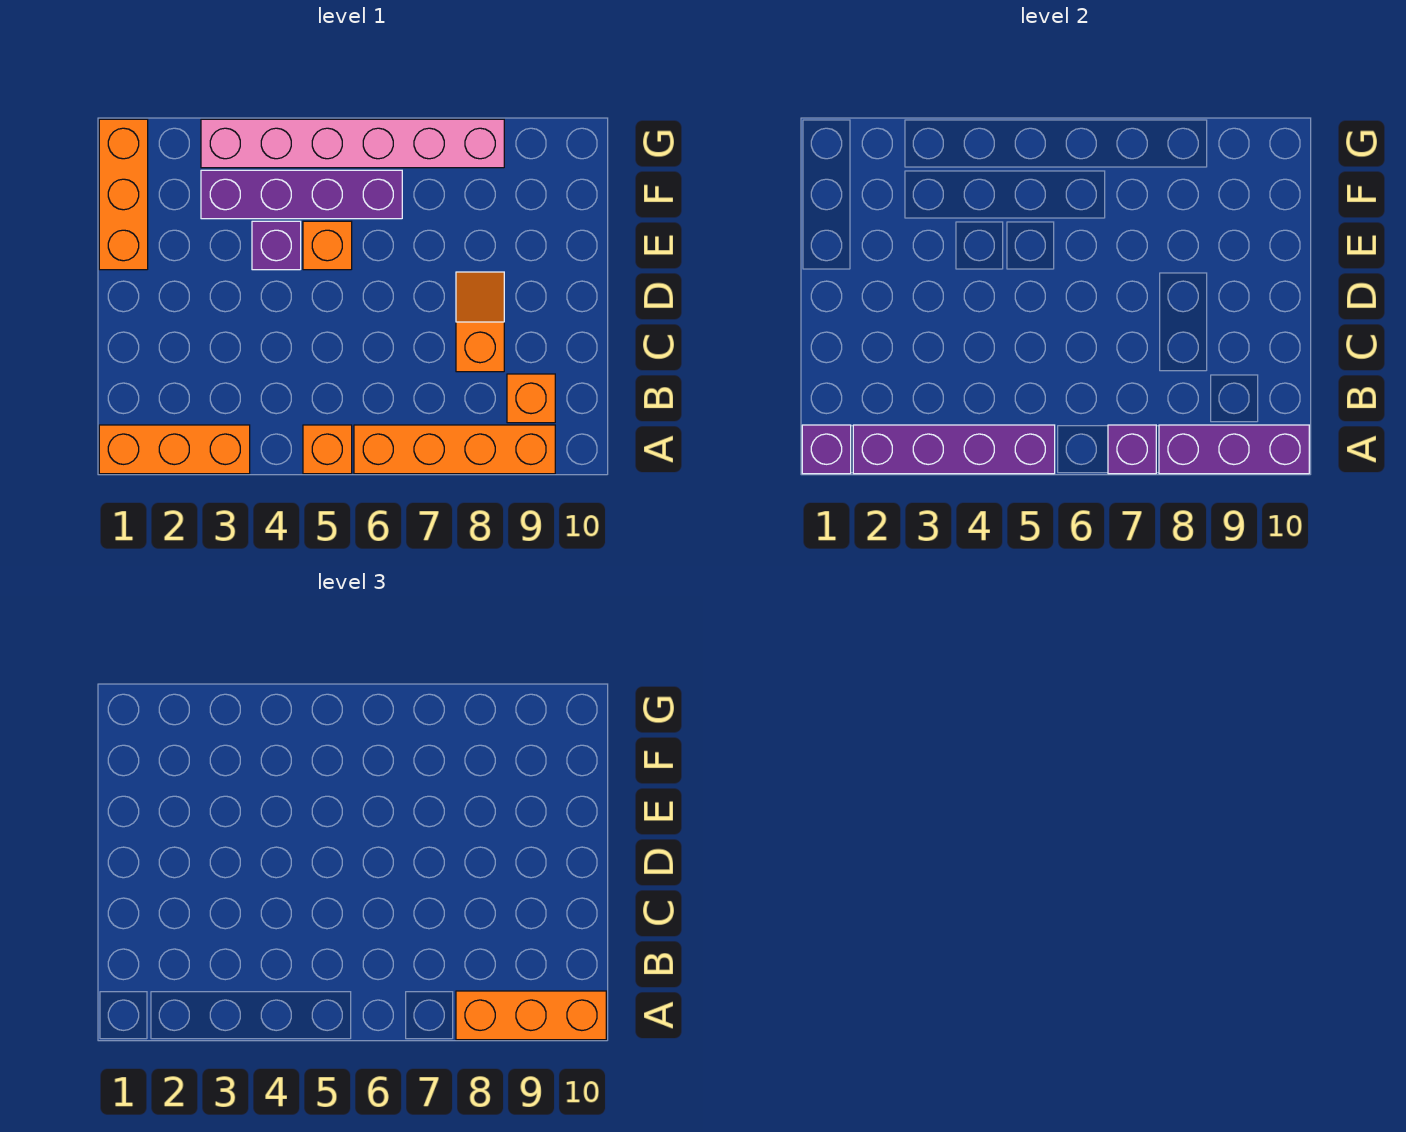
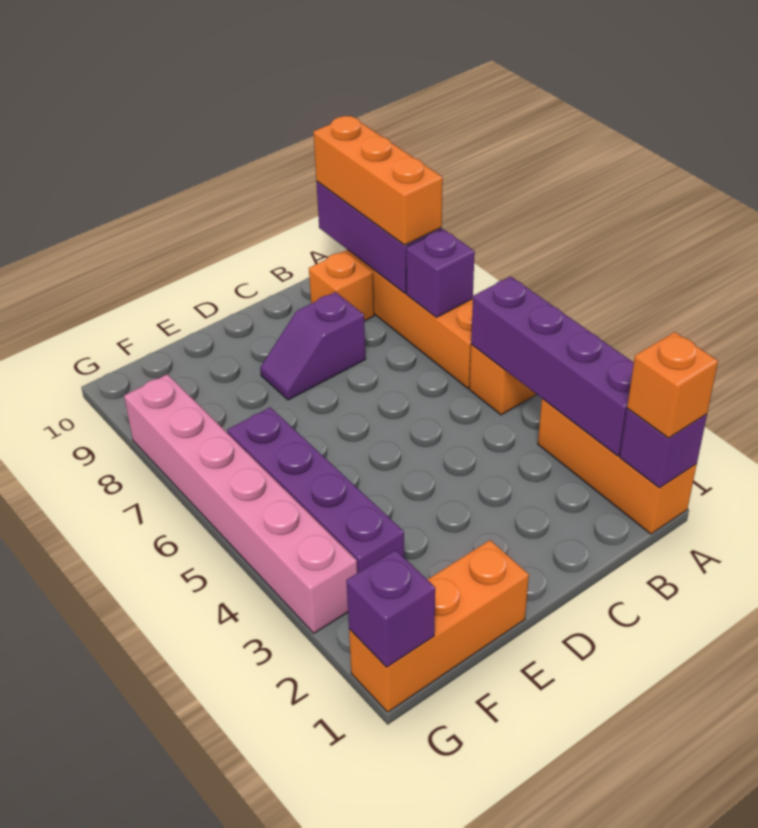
orange slope C8:D8 level 1 top C -> purple slope C8:D8 level 1 top C
purple brick E4 level 1 -> purple brick G1 level 2
orange brick E5 level 1 -> orange brick A1 level 3

